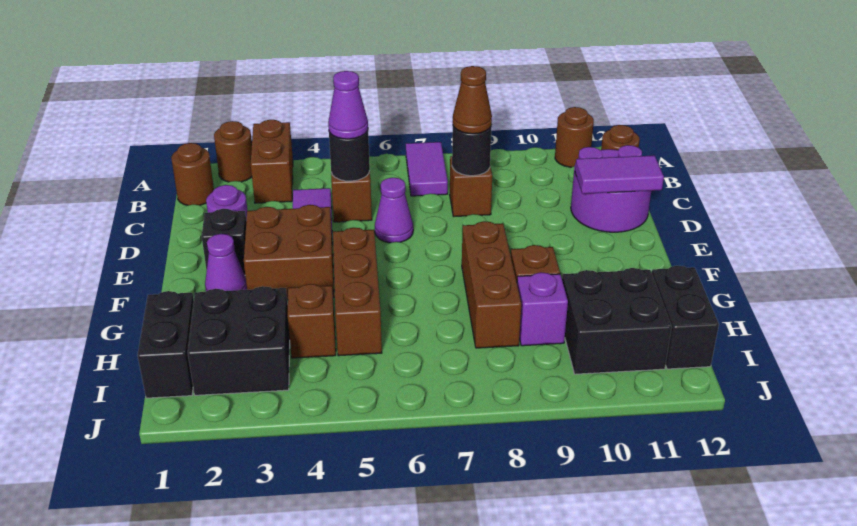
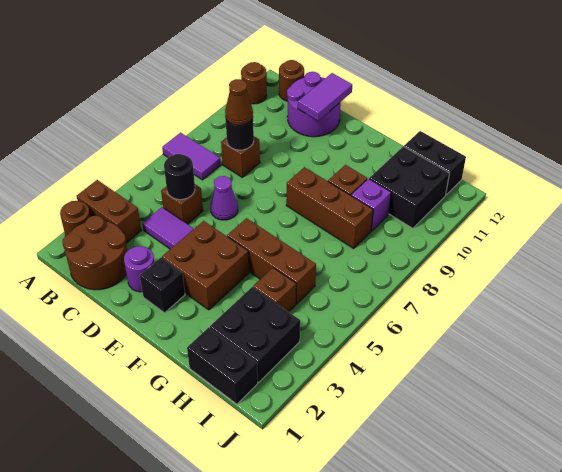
brown round brick B1 level 1 -> brown round brick B1:C2 level 1
purple cone C5 level 3 -> none
purple cone F2 level 1 -> none

